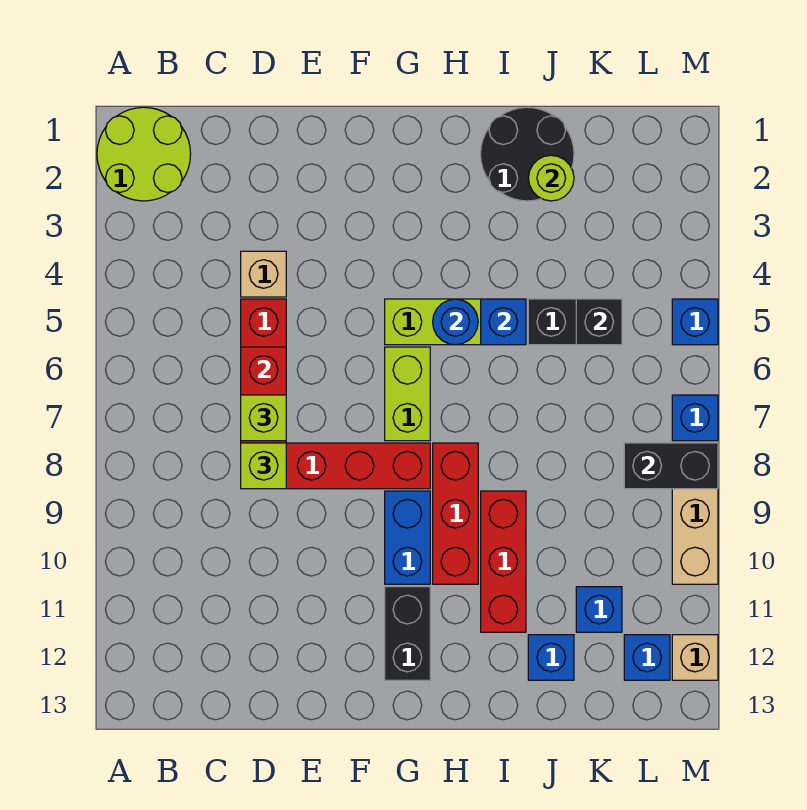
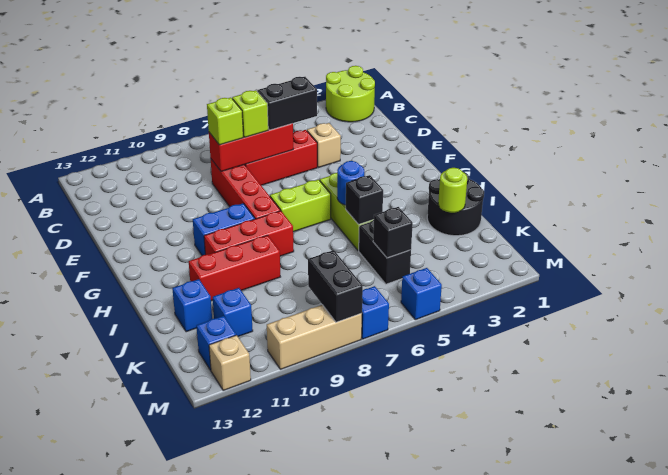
black brick G11:G12 level 1 -> black brick D5:D6 level 3
blue brick I5 level 2 -> black brick I5 level 2

